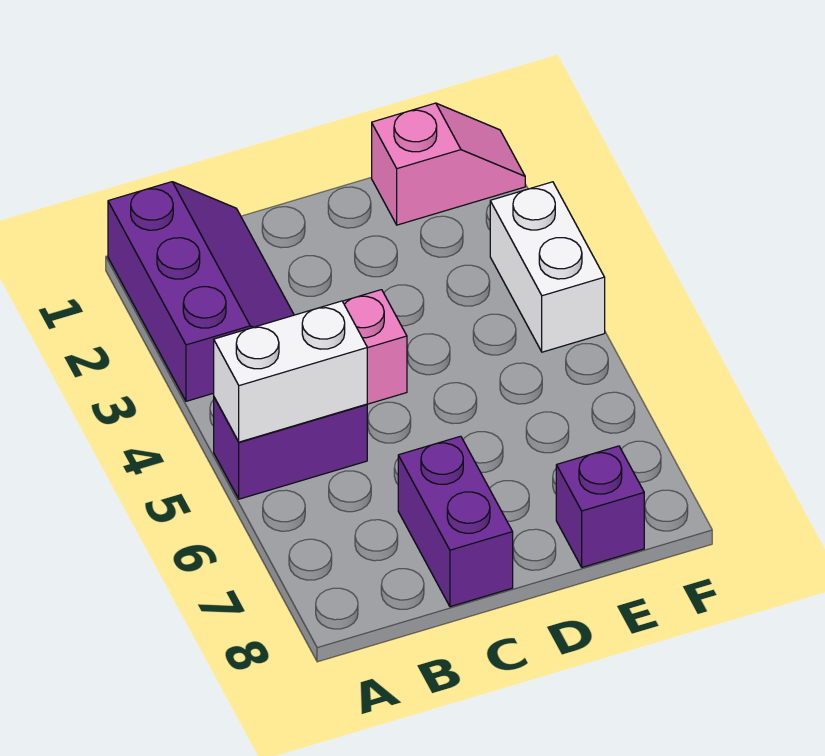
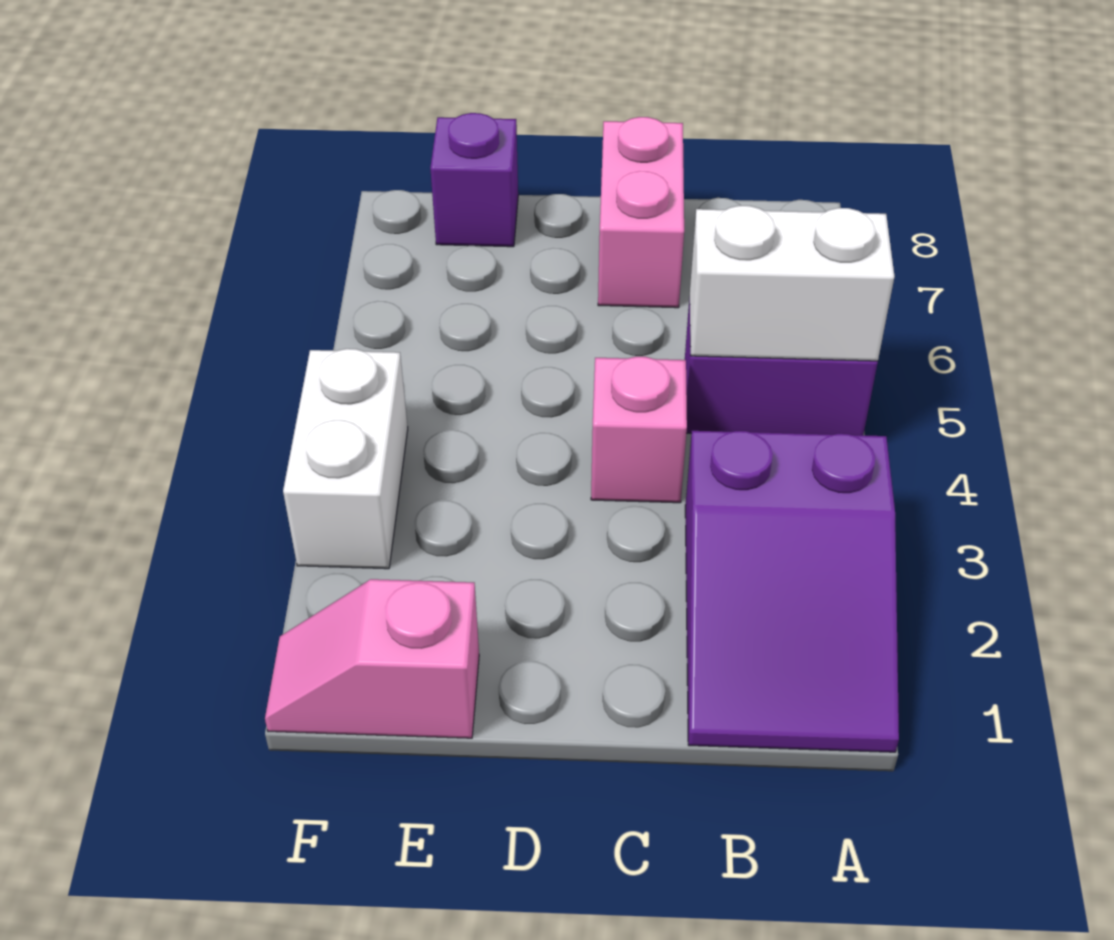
purple slope A1:B3 level 1 top A -> purple slope A1:B3 level 1 top 3
purple brick C7:C8 level 1 -> pink brick C7:C8 level 1

